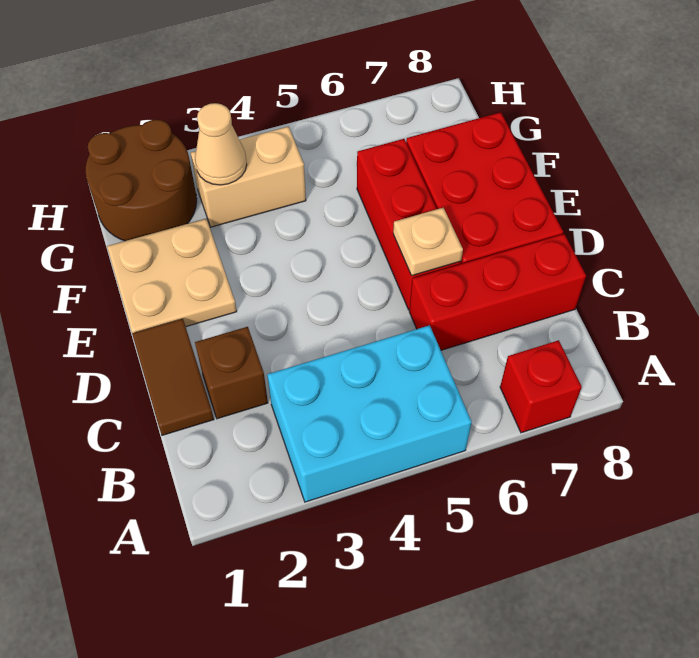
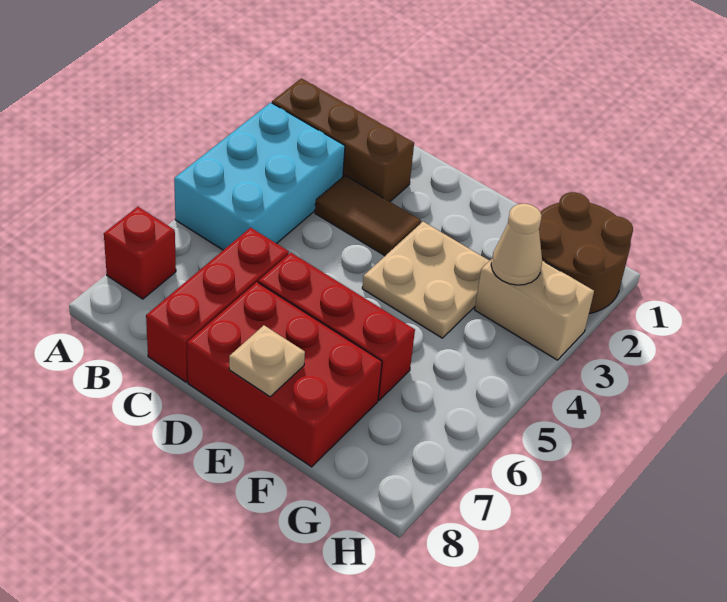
brown tile C1:D1 level 1 -> brown tile C3:D3 level 1
brown brick C2 level 1 -> brown brick A2:C2 level 1
tan plate D6 level 2 -> tan plate E8 level 2
tan plate E1:F2 level 1 -> tan plate E3:F4 level 1
tan brick G3:G4 level 1 -> tan brick G3:H3 level 1

